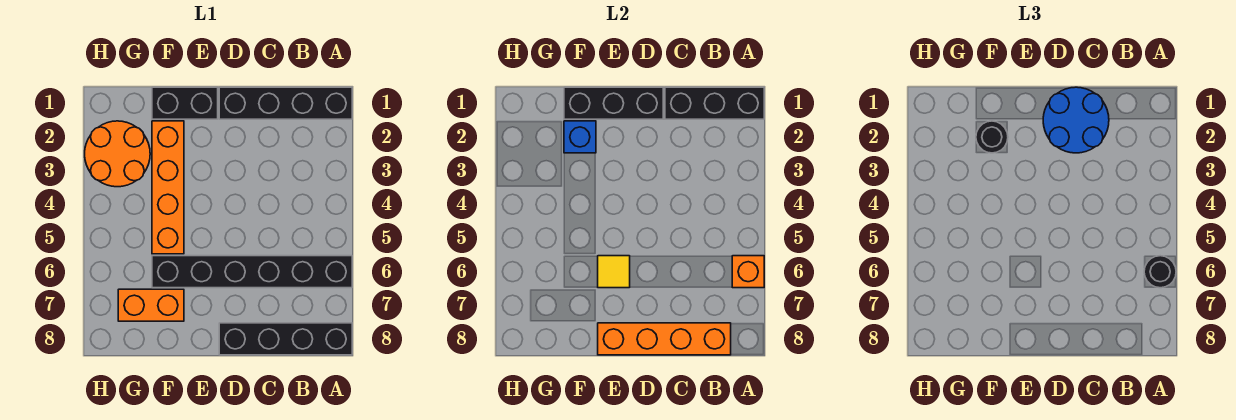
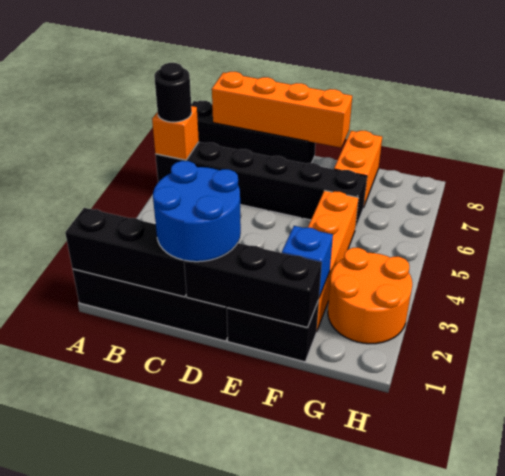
yellow tile E6 level 2 -> none
black round brick F2 level 3 -> none
orange brick F7:G7 level 1 -> orange brick F7:F8 level 1

